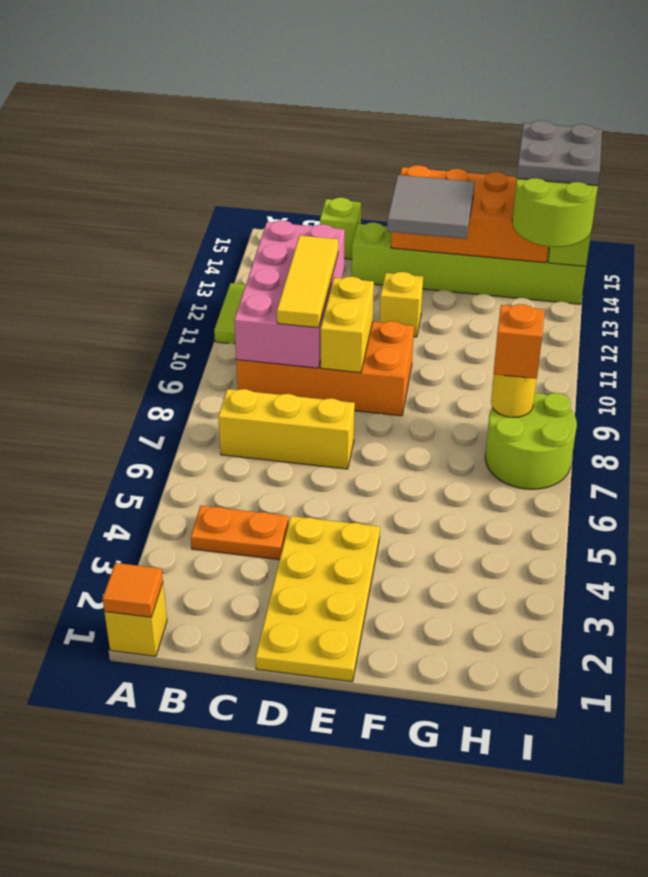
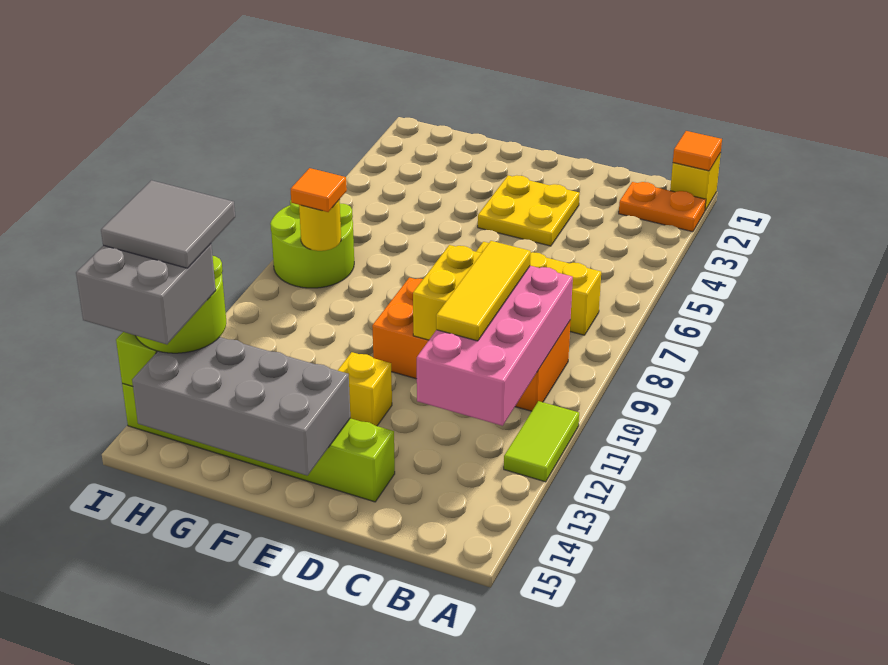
orange plate B4:C4 level 1 -> orange plate A2:B2 level 1
lime brick C15 level 1 -> none
yellow plate D1:E4 level 1 -> yellow plate D3:E4 level 1
grey tile E13:F14 level 3 -> grey tile H13:I14 level 5
orange brick E14:H15 level 2 -> grey brick E14:H15 level 2
orange brick H8 level 3 -> orange tile H8 level 3
grey plate H14:I15 level 4 -> grey brick H14:I15 level 4

